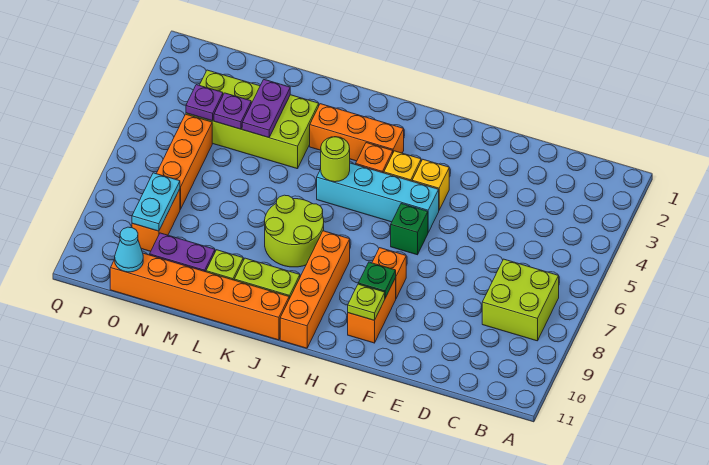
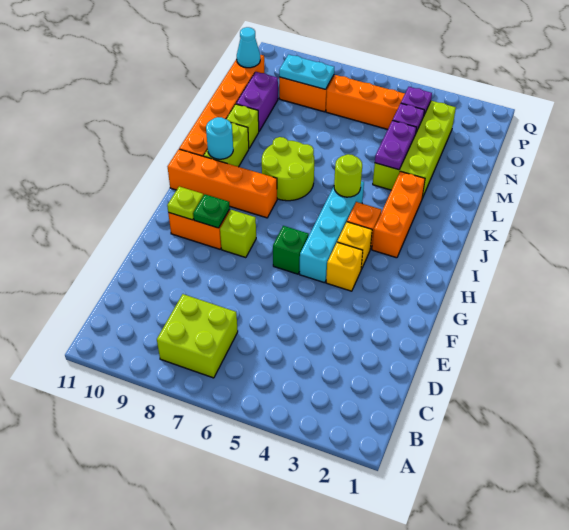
orange brick G8 level 1 -> lime brick G8 level 1
none -> cyan round brick J10 level 2
purple plate M3:M4 level 2 -> purple plate L4:M4 level 2

